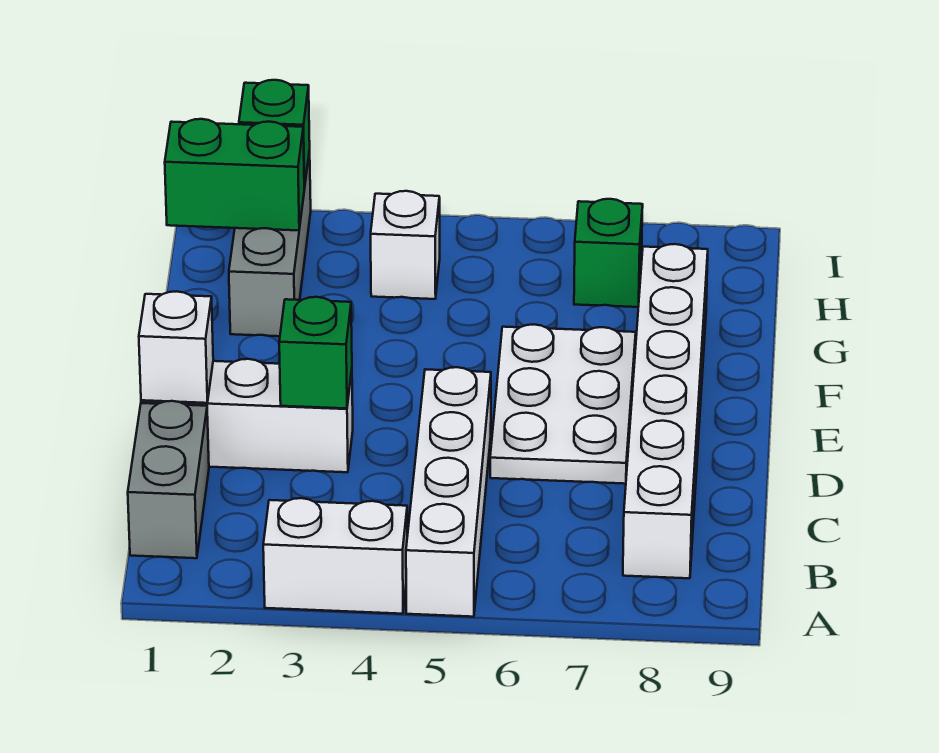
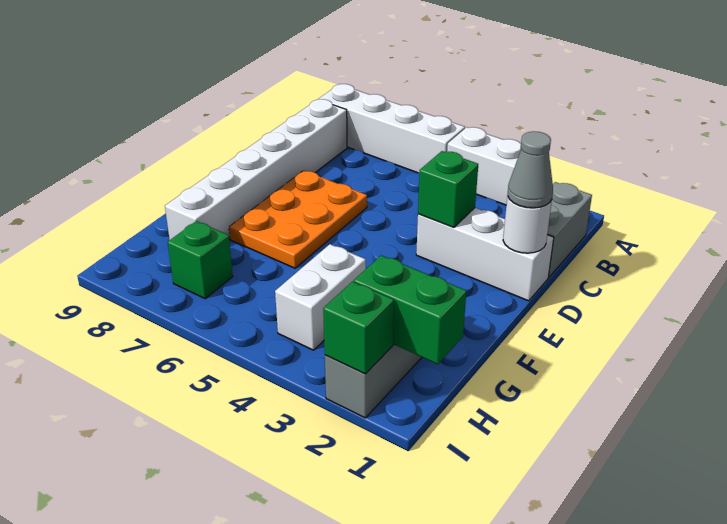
white brick A5:D5 level 1 -> white brick A5:A8 level 1
white brick D1 level 2 -> white round brick D1 level 2
none -> grey cone D1 level 3
white plate D6:F7 level 1 -> orange plate D6:F7 level 1
white brick H4 level 1 -> white brick G4:H4 level 1

